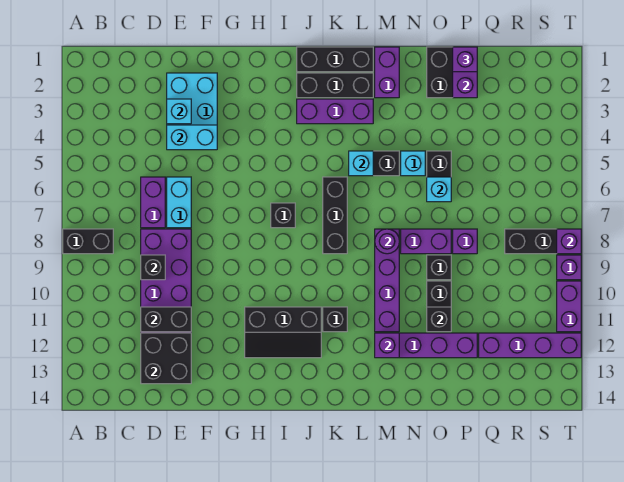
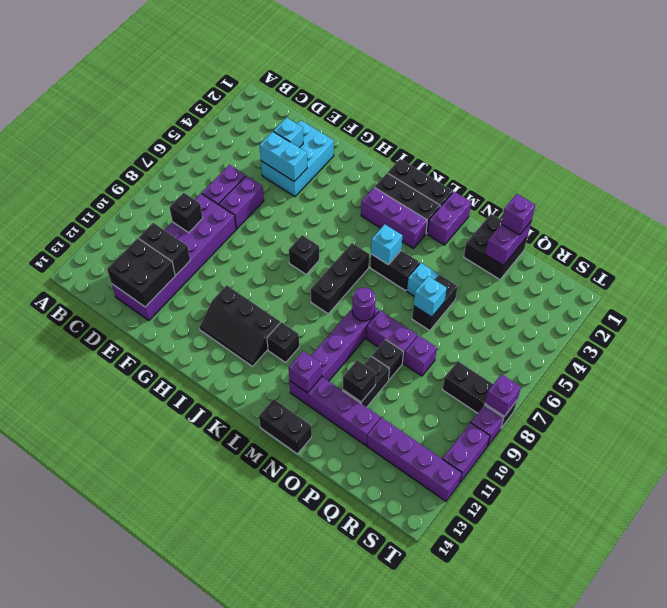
black brick A8:B8 level 1 -> black brick M14:N14 level 1
cyan brick E6:E7 level 1 -> purple brick E6:E7 level 1

